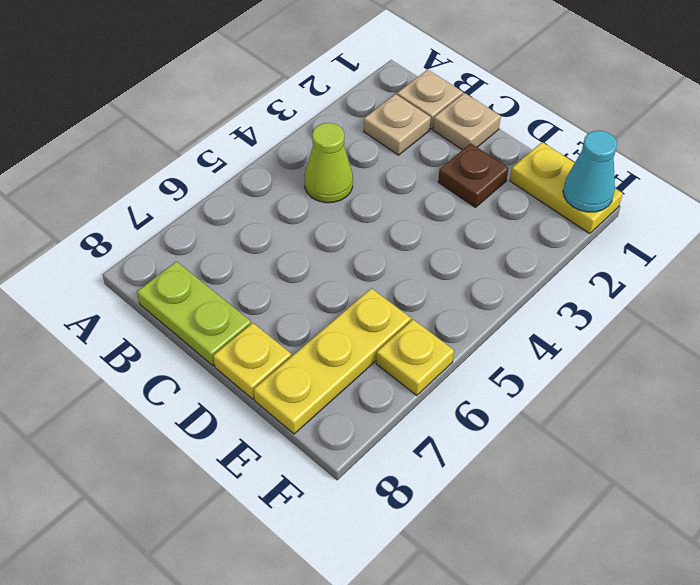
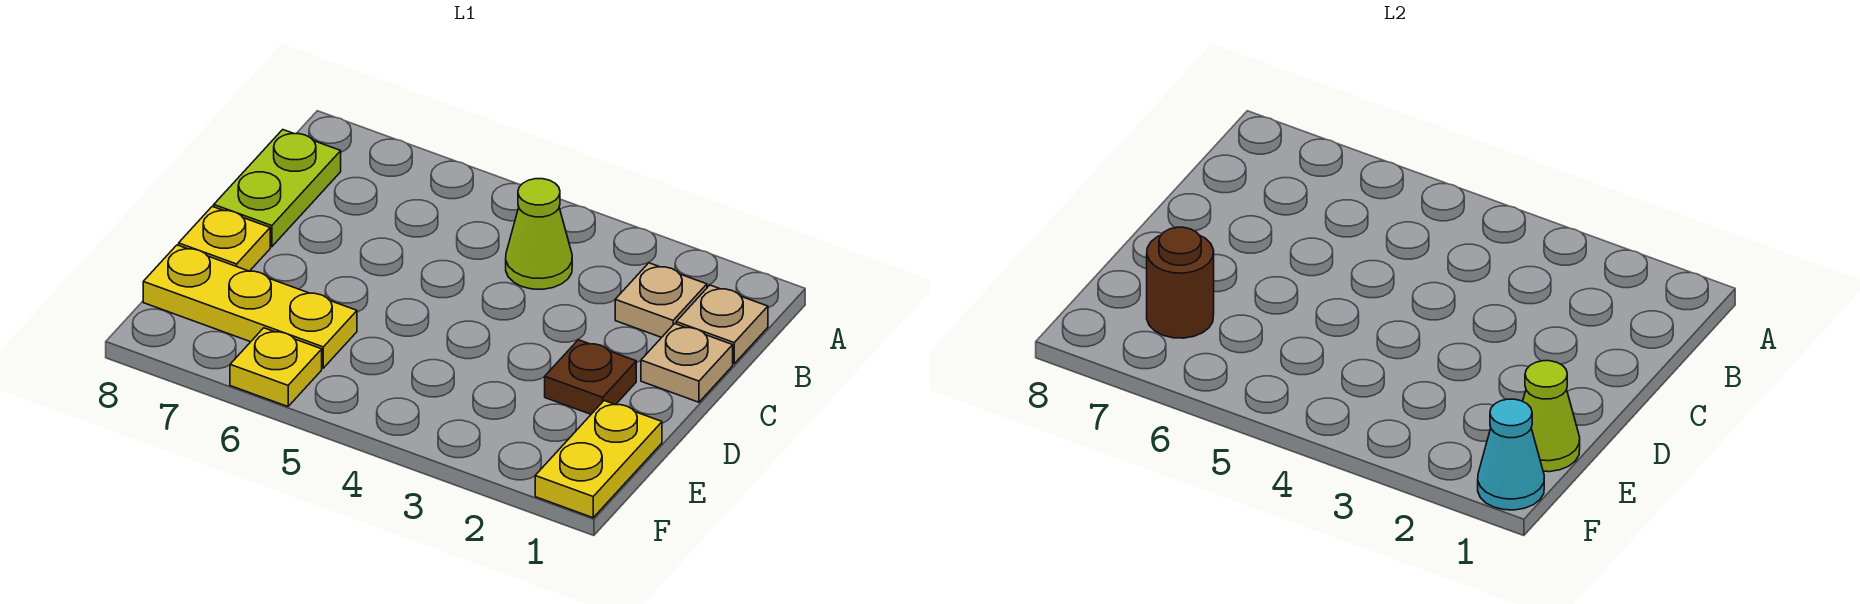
none -> lime cone E1 level 2
none -> brown round brick E7 level 2

